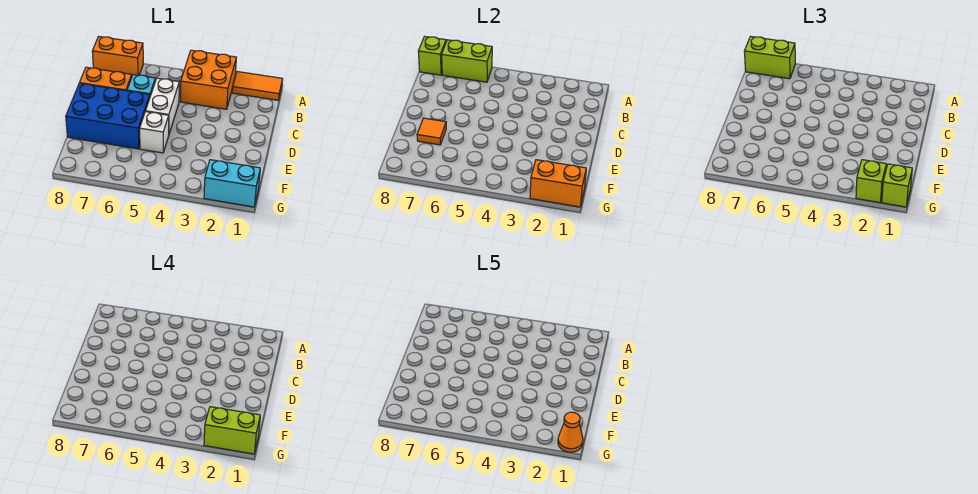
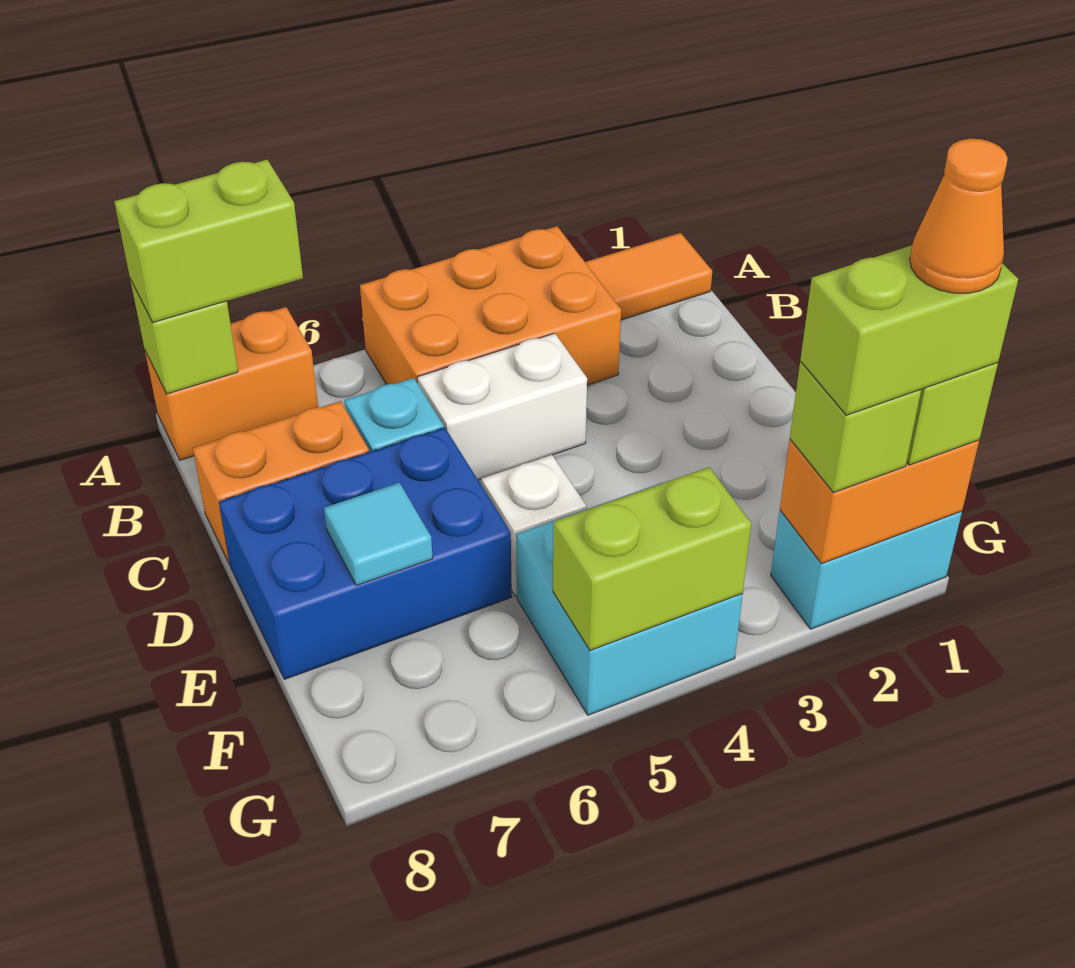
orange brick A3:B4 level 1 -> orange brick A3:B5 level 1
lime brick A6:A7 level 2 -> lime brick G4:G5 level 2
white brick C5:D5 level 1 -> white brick C4:C5 level 1
orange tile E7 level 2 -> cyan tile E7 level 2
none -> cyan brick F4:G5 level 1

